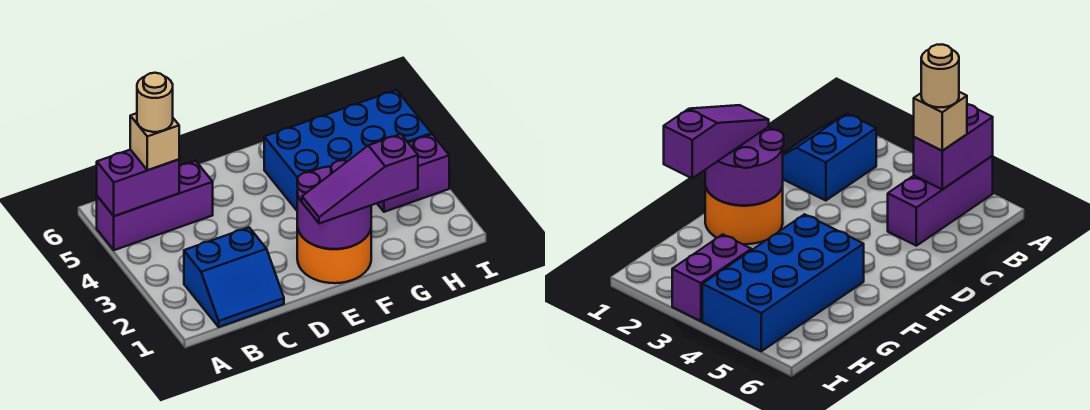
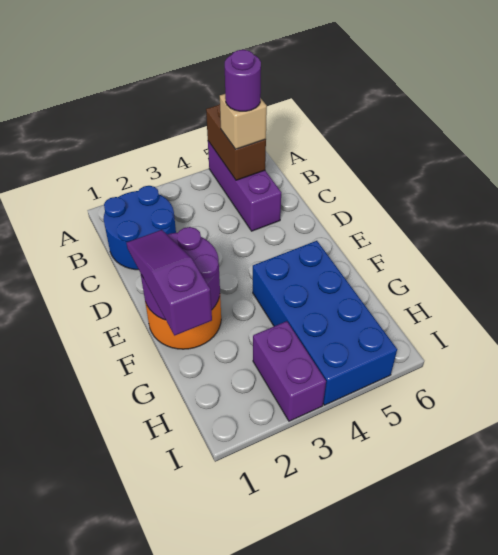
purple brick A5:B5 level 2 -> brown brick A5:B5 level 2
blue slope B1:C2 level 1 top 2 -> blue round brick B1:C2 level 1
tan round brick B5 level 4 -> purple round brick B5 level 4

